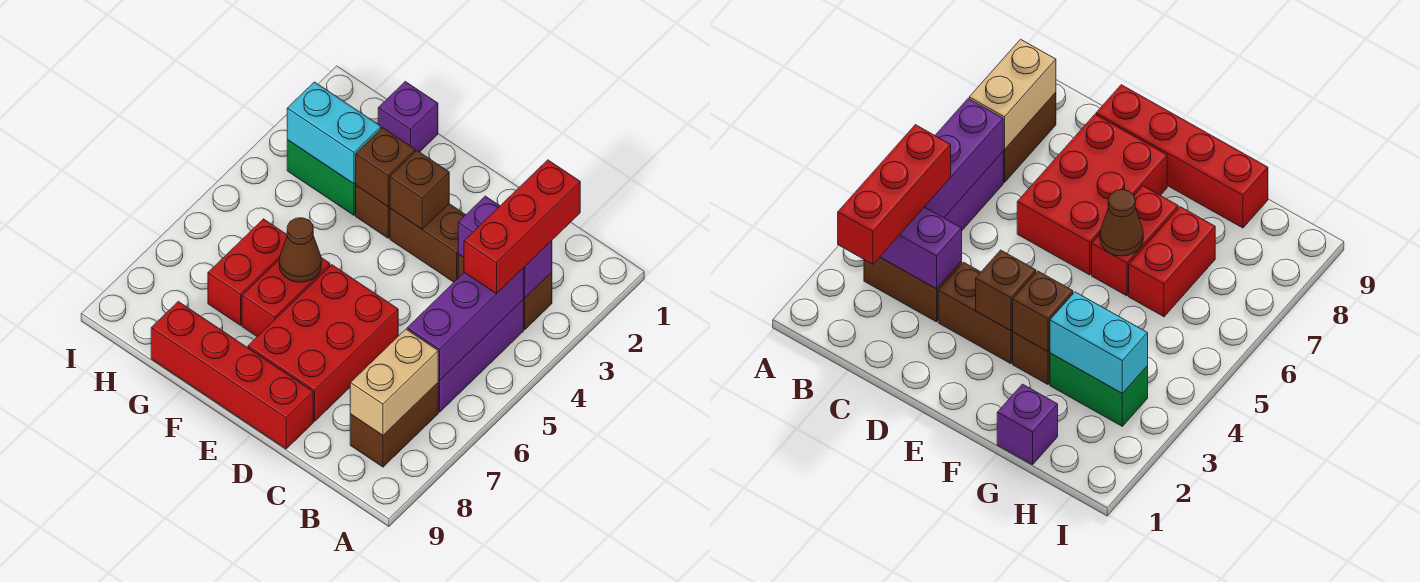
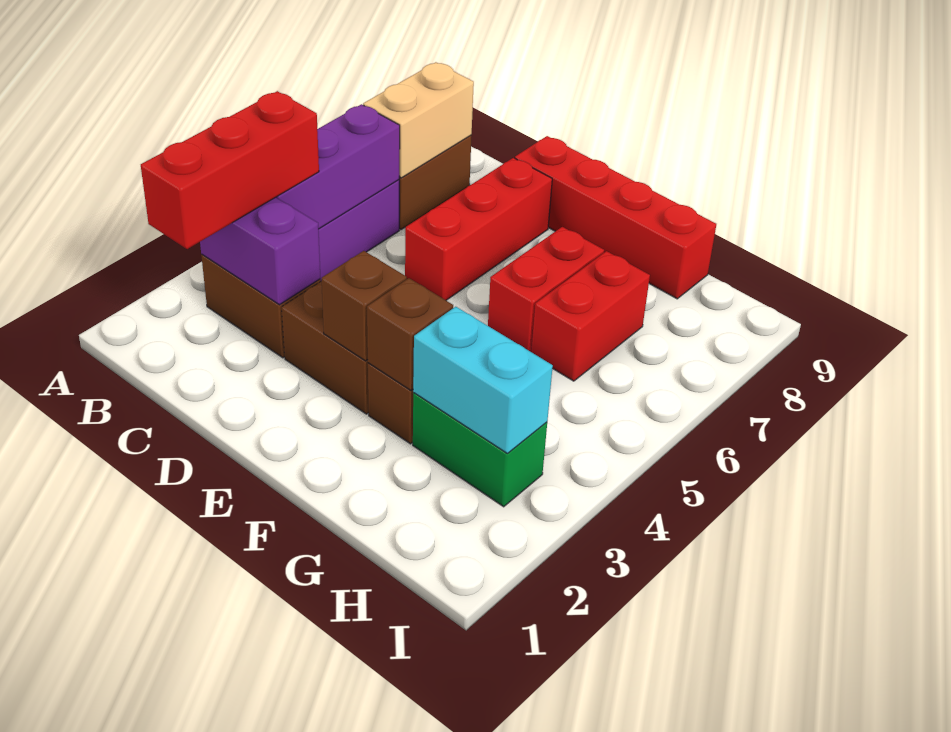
red brick D6:E8 level 1 -> red brick D6:D8 level 1
brown cone F6 level 2 -> none
purple brick G1 level 1 -> none

